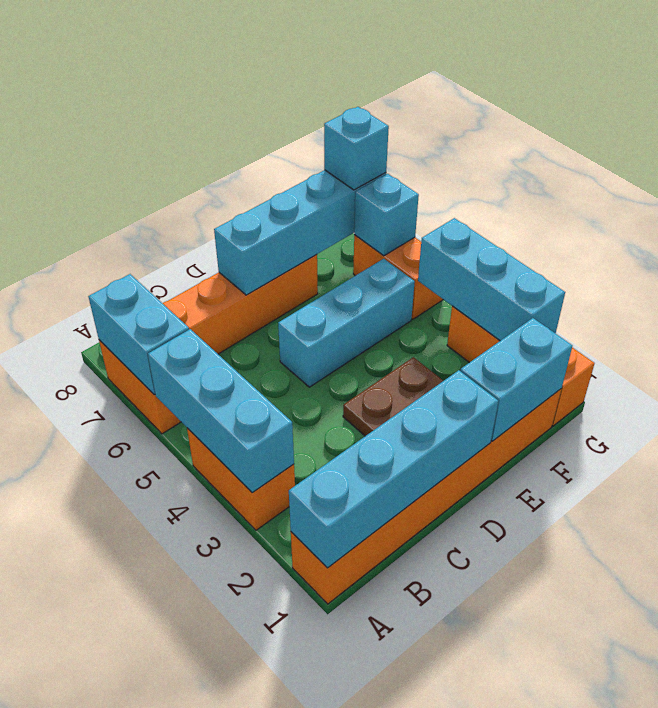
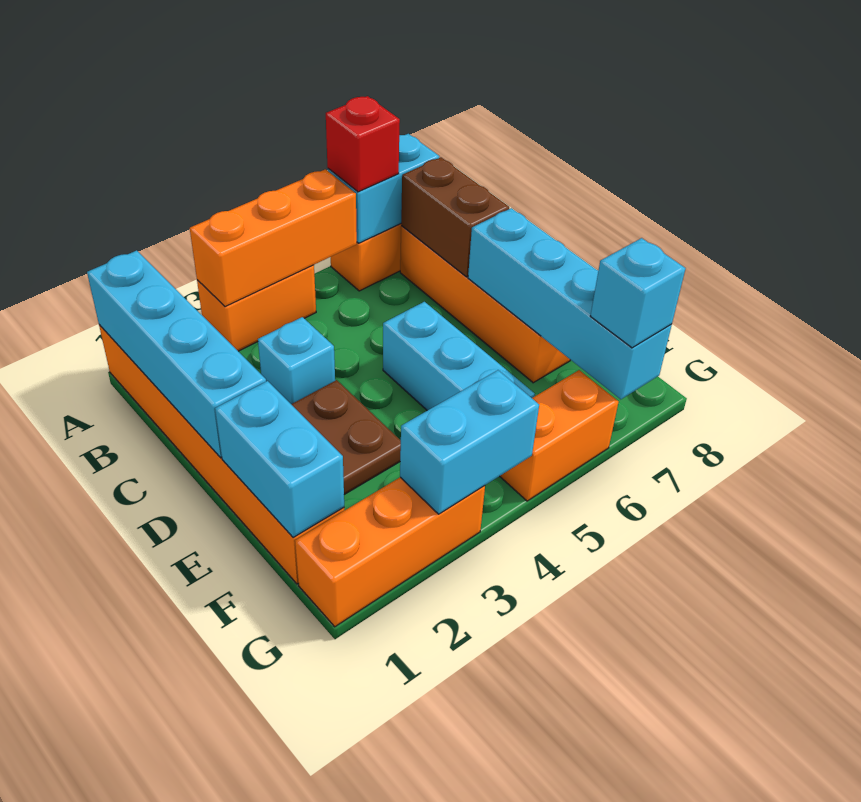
cyan brick A3:A5 level 2 -> orange brick A3:A5 level 2
none -> red brick A6 level 3
none -> brown brick B7:C7 level 2
cyan brick G2:G4 level 2 -> cyan brick G3:G4 level 2
cyan brick G6 level 2 -> cyan brick C3 level 1

